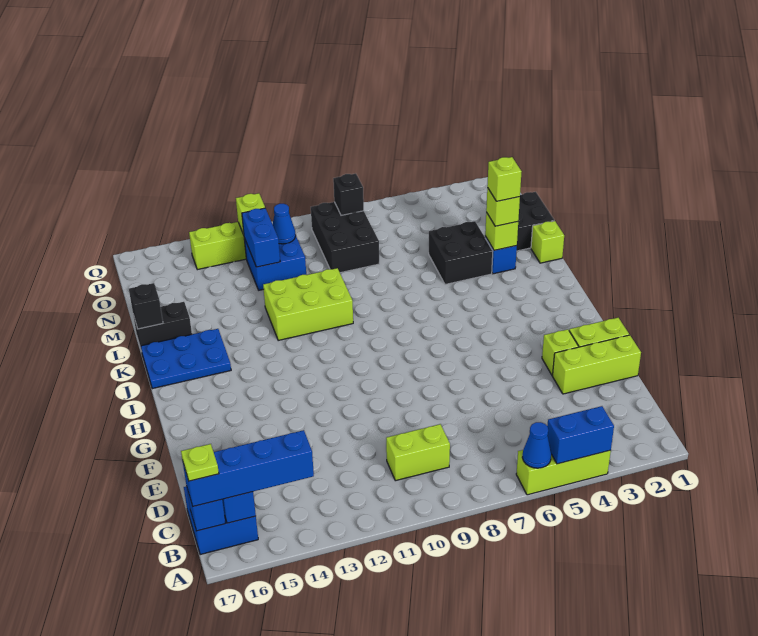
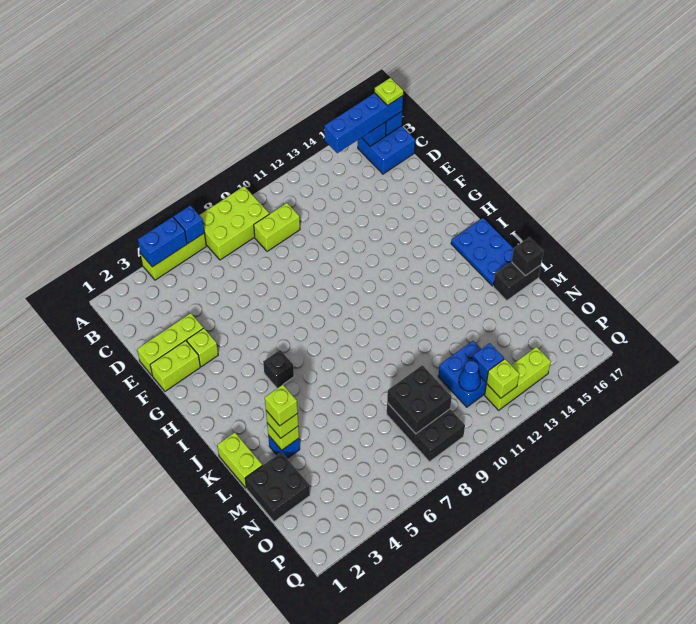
blue cone A6 level 2 -> blue brick A6 level 2
blue plate J15:K17 level 1 -> blue plate I16:K17 level 1
lime brick K10:L12 level 1 -> lime brick A7:B9 level 1
lime brick L1 level 1 -> lime brick K1:L1 level 1
black brick L4:M5 level 1 -> black brick N8:O9 level 2
blue brick N12:O12 level 2 -> blue brick O12 level 2
black brick P8 level 2 -> black brick I5 level 1

